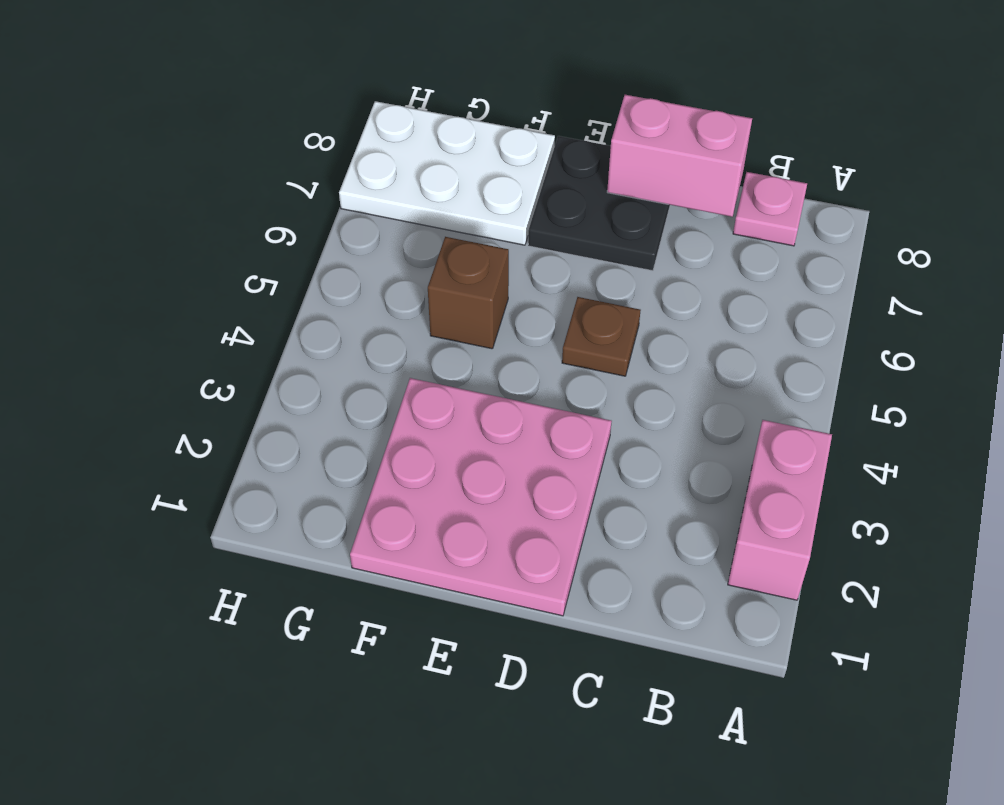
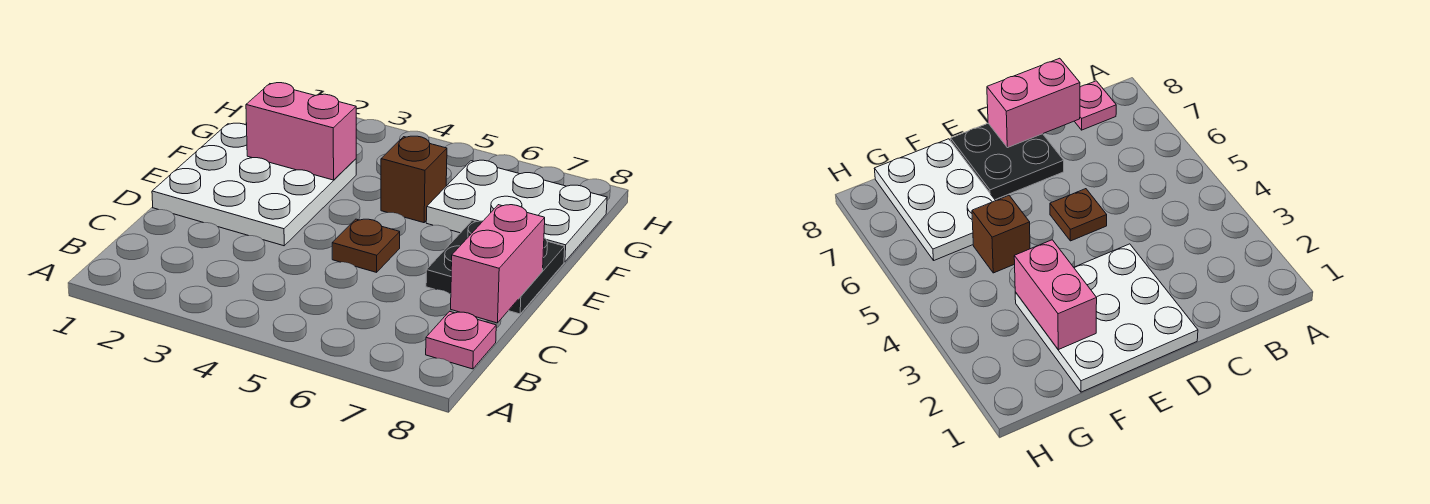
pink brick A2:A3 level 1 -> pink brick F2:F3 level 2
pink plate D1:F3 level 1 -> white plate D1:F3 level 1
white plate F7:H8 level 1 -> white plate F6:G8 level 1

